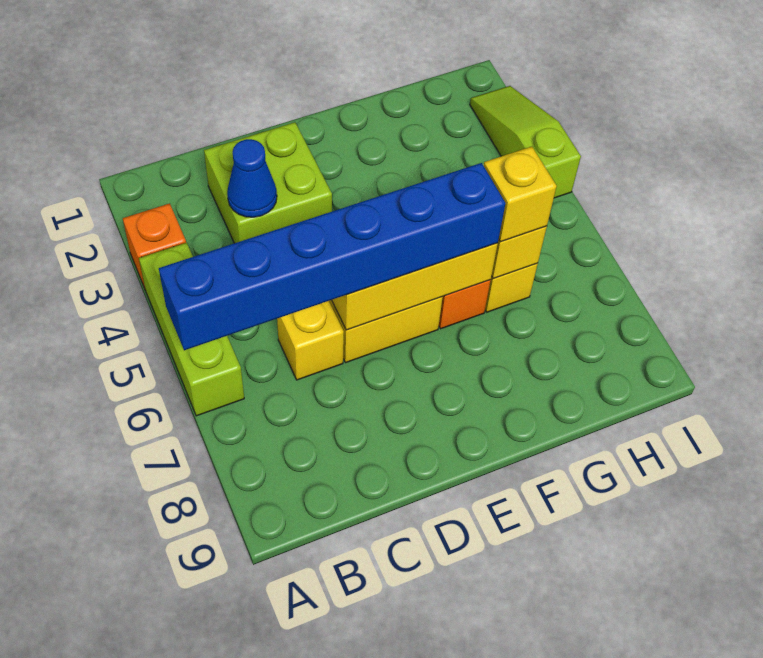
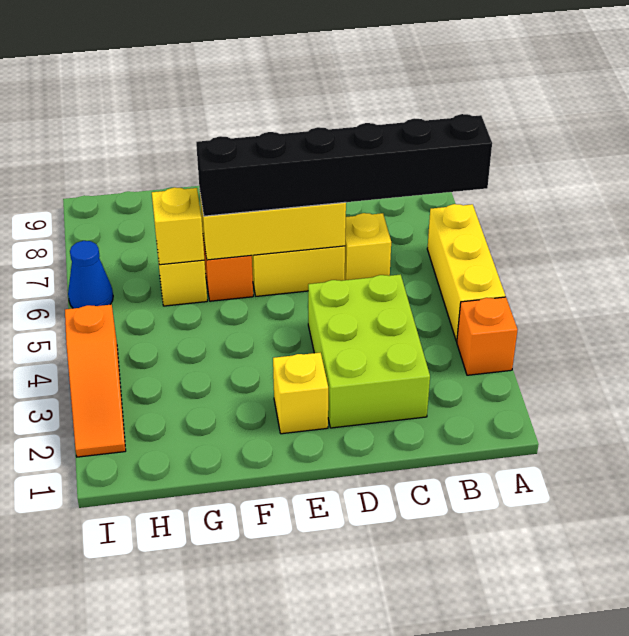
lime brick A4:A6 level 1 -> yellow brick A4:A6 level 1
blue brick A6:F6 level 3 -> black brick A6:F6 level 3
lime brick C2:D3 level 1 -> lime brick C2:D4 level 1
blue cone C3 level 2 -> blue cone I6 level 1
yellow brick G6 level 3 -> yellow brick E2 level 1
lime slope I2:I4 level 1 top 4 -> orange slope I2:I4 level 1 top 4

